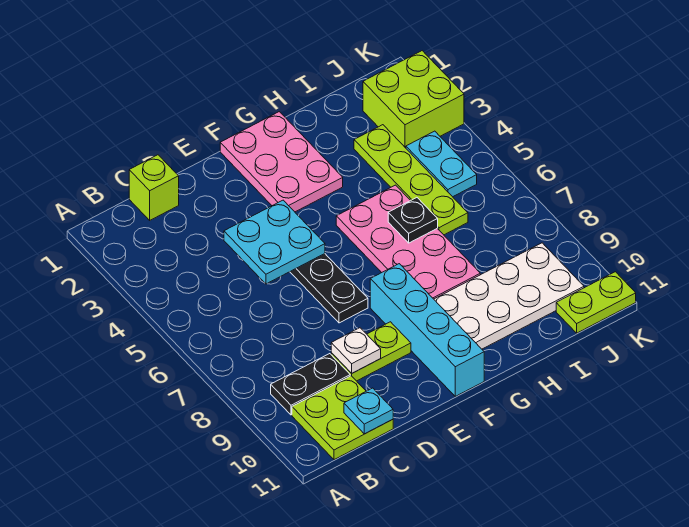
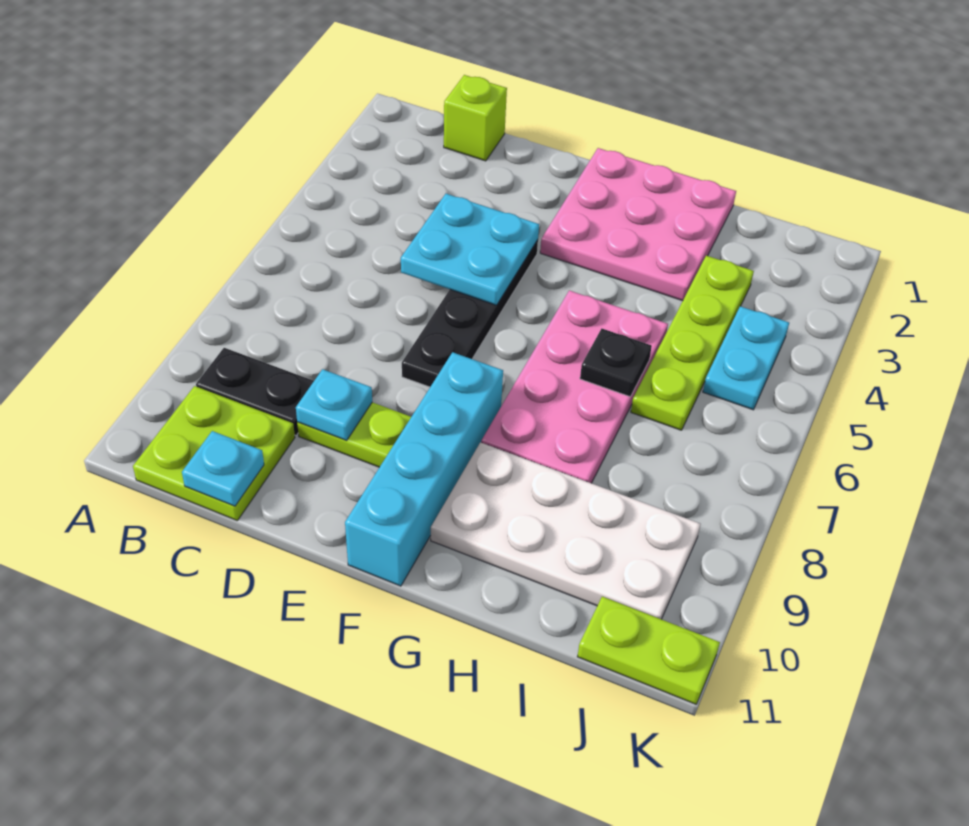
white plate D9 level 2 -> cyan plate D9 level 2
pink plate F1:G3 level 1 -> pink plate F1:H3 level 1
lime brick J2:K3 level 1 -> none

